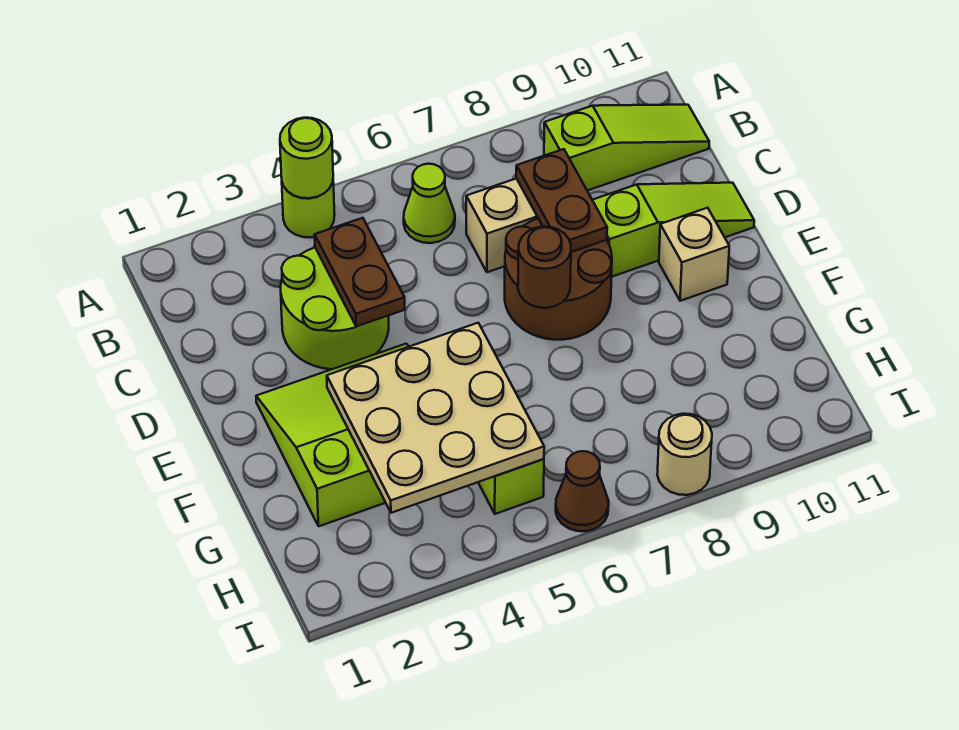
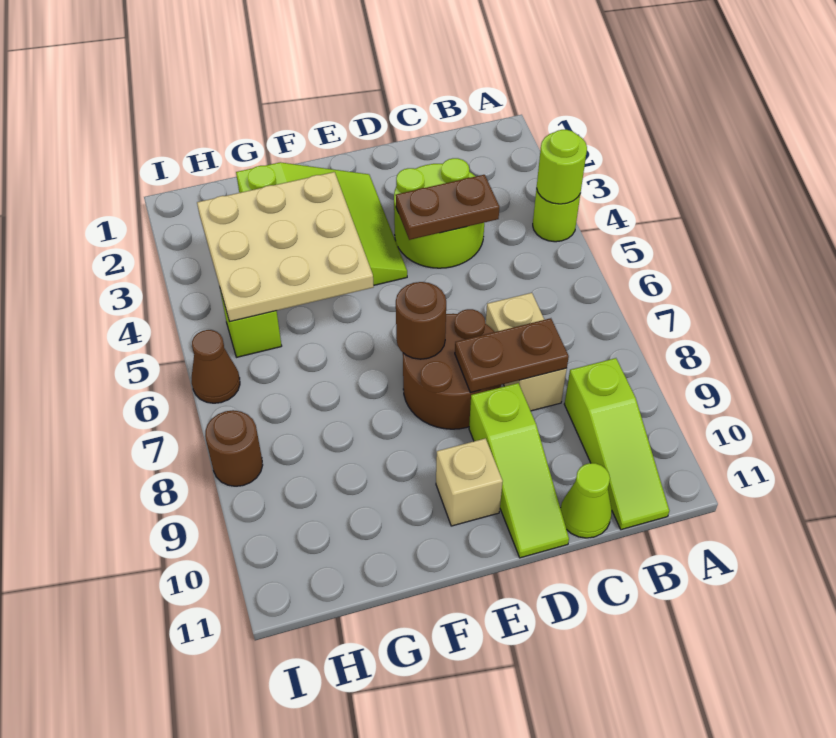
lime cone B6 level 1 -> lime cone C11 level 1
tan round brick I8 level 1 -> brown round brick I8 level 1

